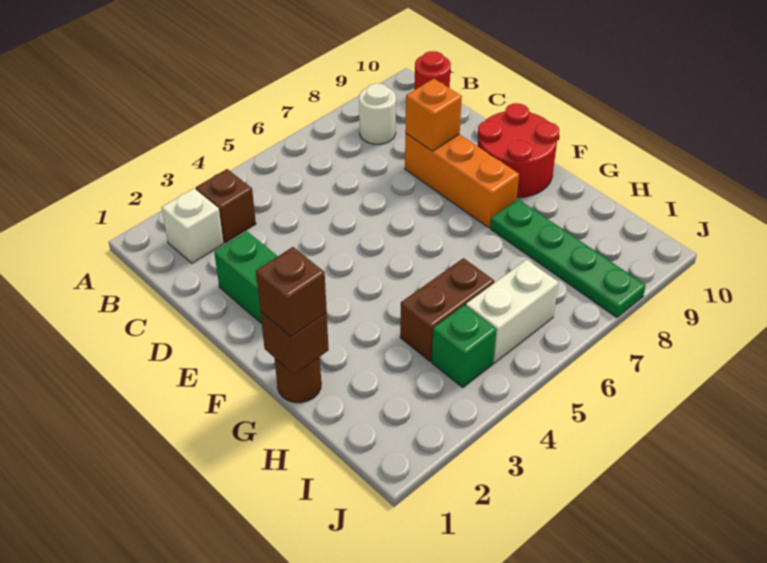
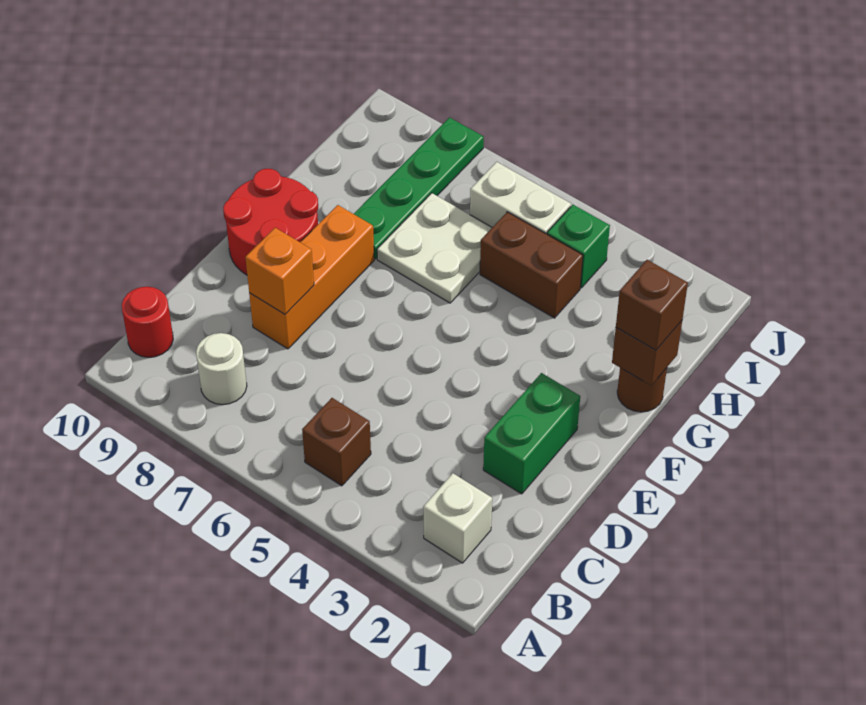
brown brick B3 level 1 -> brown brick B5 level 1
none -> white plate G6:H7 level 1

